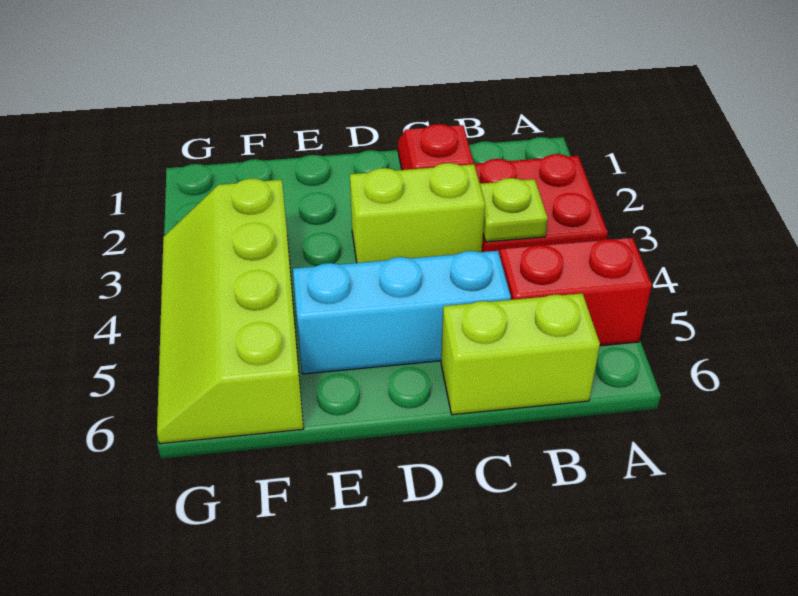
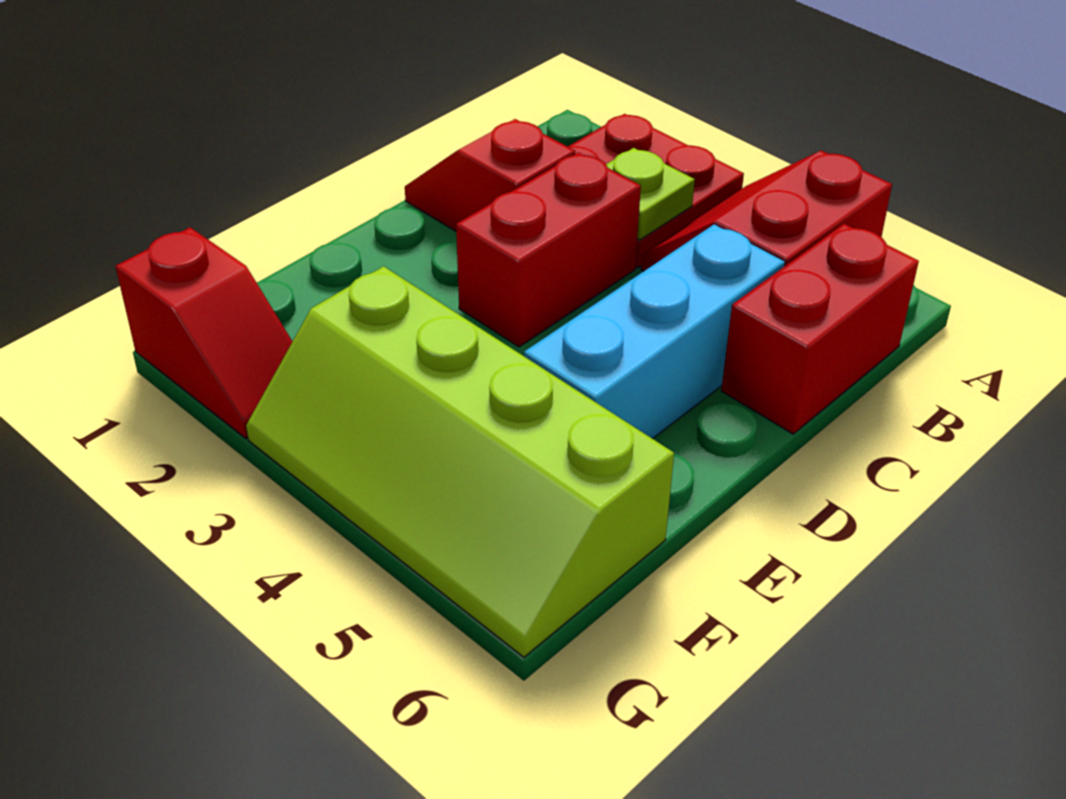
lime brick B6:C6 level 1 -> red brick B6:C6 level 1
lime brick C3:D3 level 1 -> red brick C3:D3 level 1
none -> red slope G1:G2 level 1 top 1

